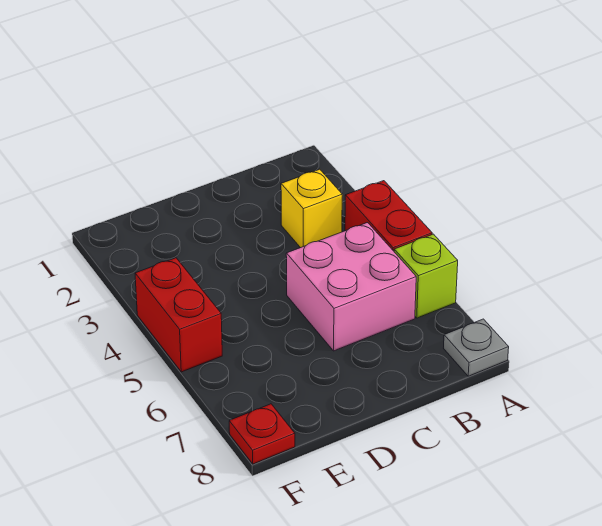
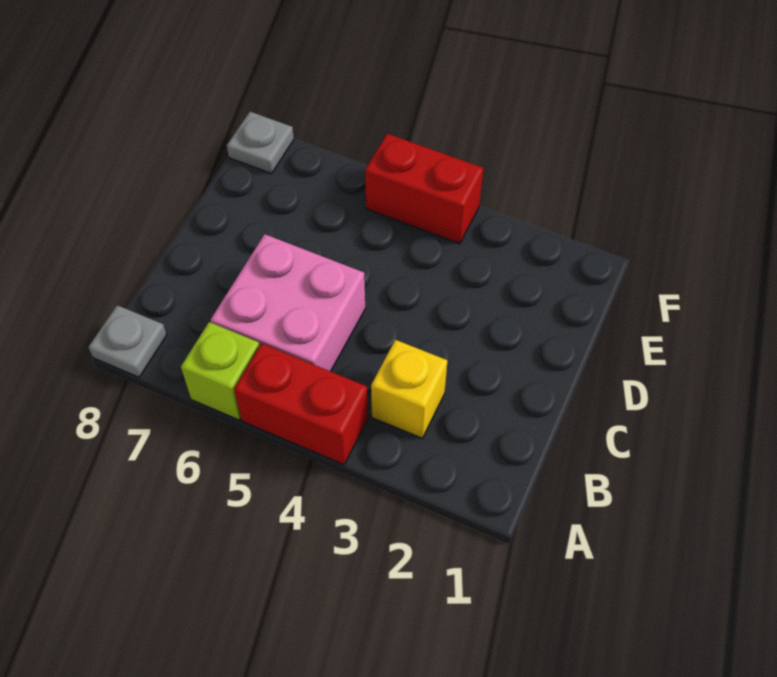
red plate F8 level 1 -> grey plate F8 level 1

